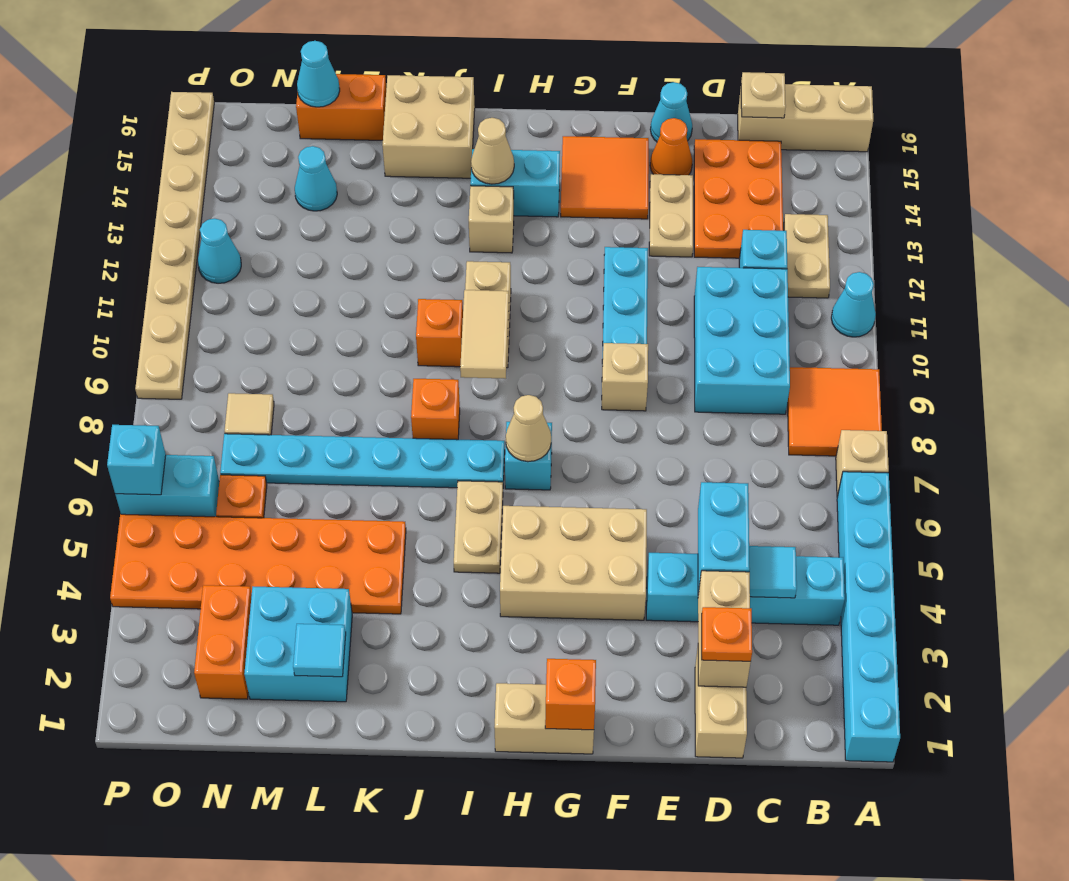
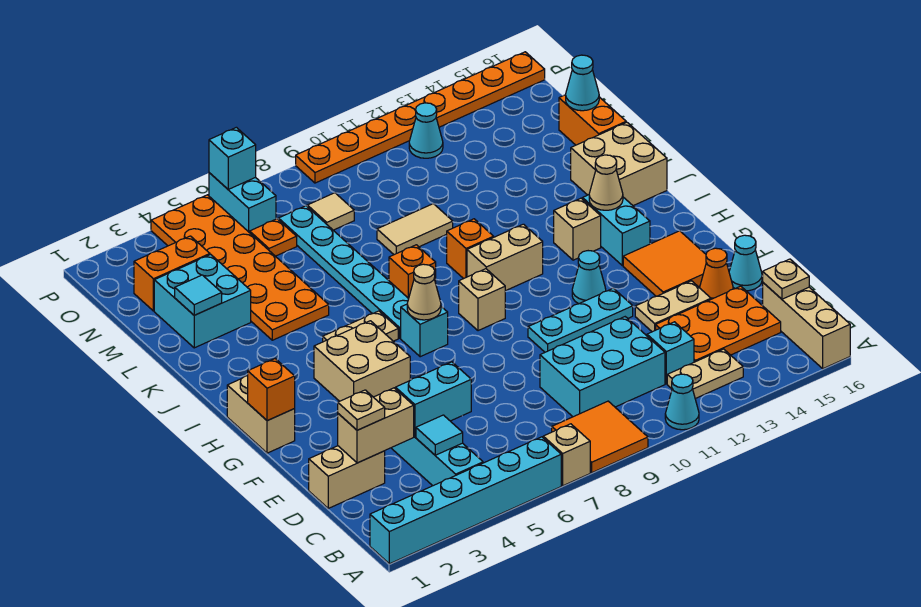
orange plate D2 level 3 -> tan plate D2 level 3
tan brick F4:H5 level 1 -> tan brick G4:H5 level 1
tan brick F9 level 1 -> tan brick H9 level 1
tan tile I9:I10 level 2 -> tan tile L9:L10 level 1
cyan cone M14 level 1 -> cyan cone G12 level 1
tan plate P9:P16 level 1 -> orange plate P9:P16 level 1

